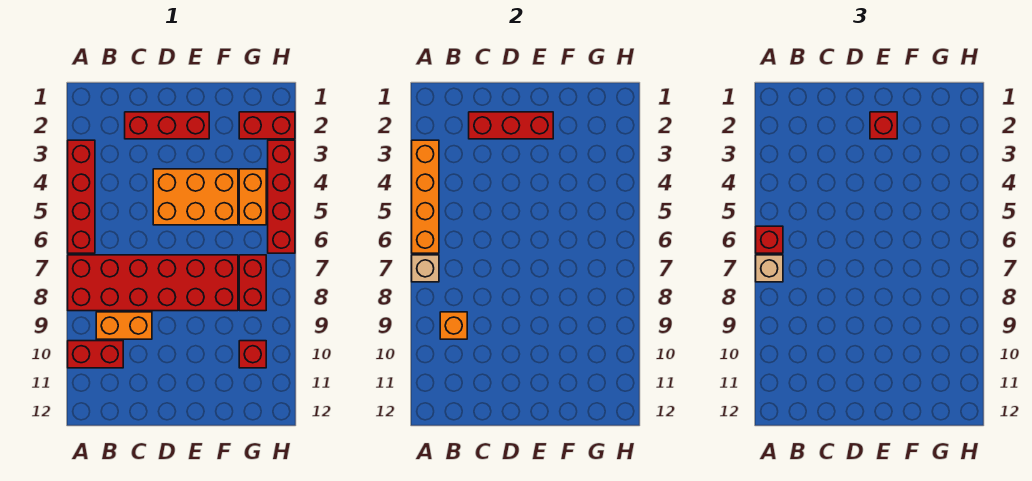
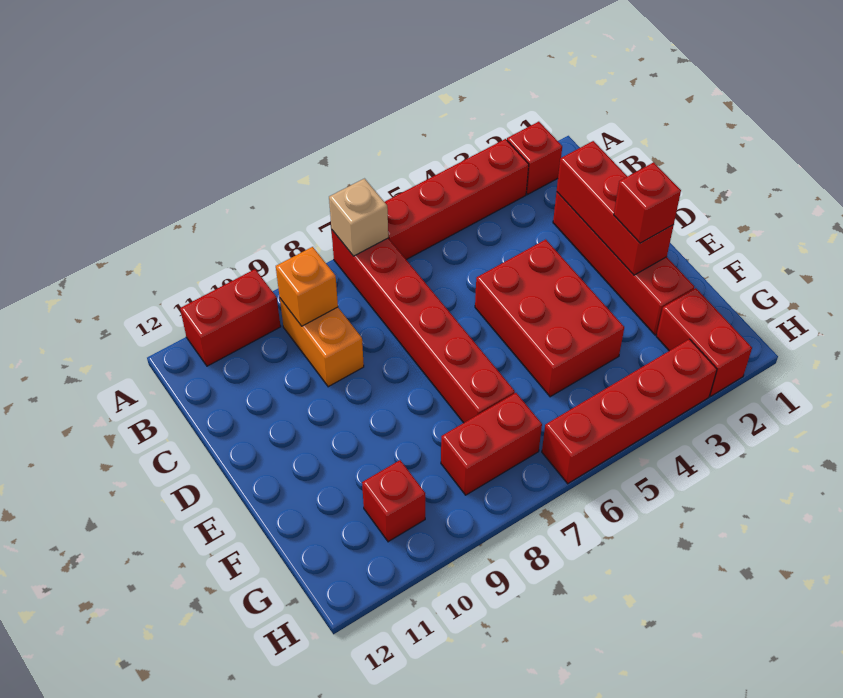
orange brick A3:A6 level 2 -> none
red brick A6 level 3 -> red brick A2 level 1
red brick A7:F8 level 1 -> red brick A7:F7 level 1
tan brick A7 level 3 -> none
red brick A10:B10 level 1 -> red brick A10:A11 level 1
red brick C2:E2 level 1 -> red brick C2:F2 level 1
orange brick D4:F5 level 1 -> red brick D4:F5 level 1
orange brick G4:G5 level 1 -> none

